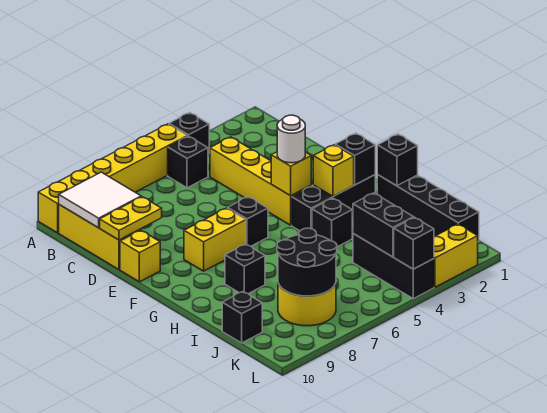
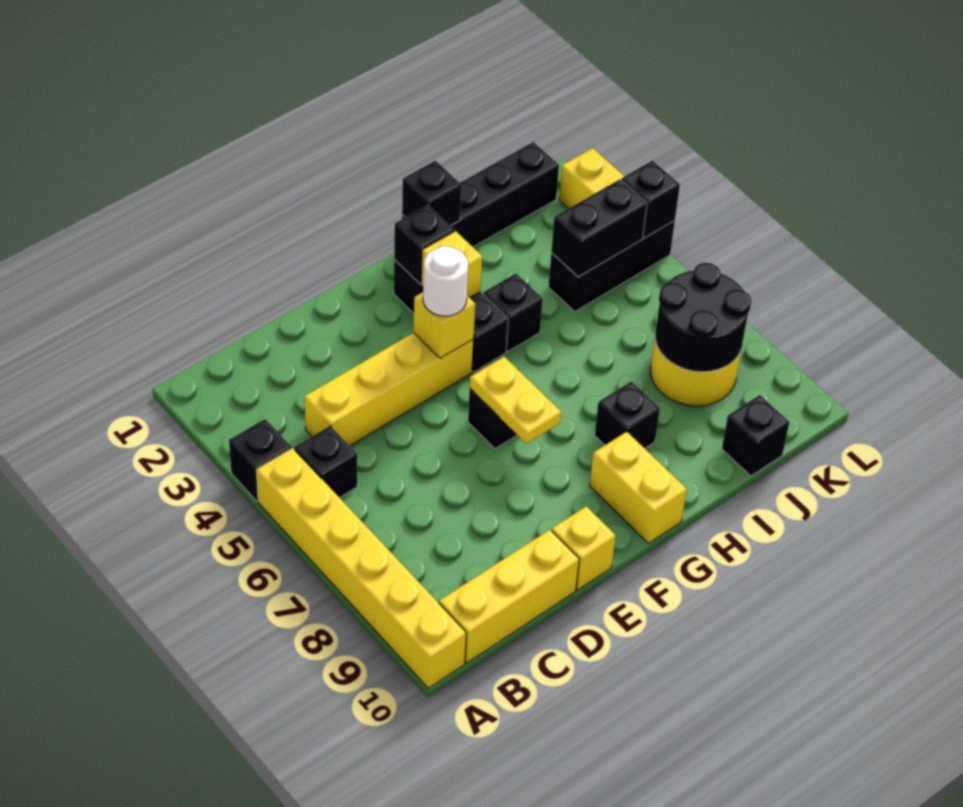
white tile B9:C10 level 2 -> none
yellow plate D9:D10 level 2 -> yellow plate F6:F7 level 2
yellow brick F7:F8 level 1 -> yellow brick G9:G10 level 1

